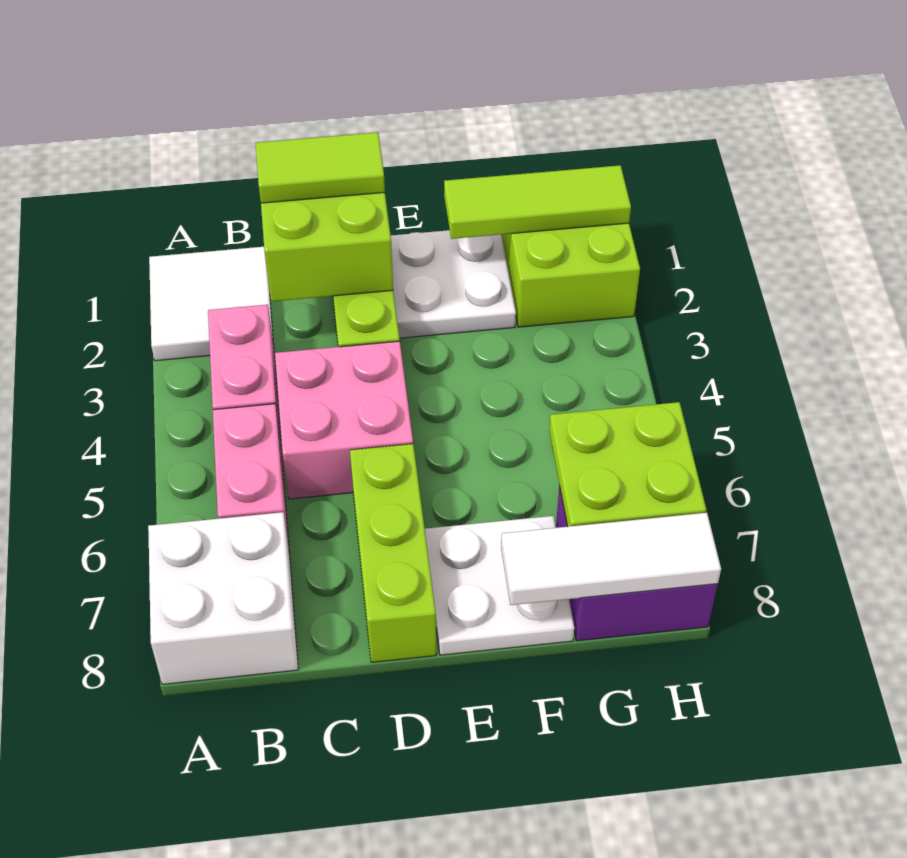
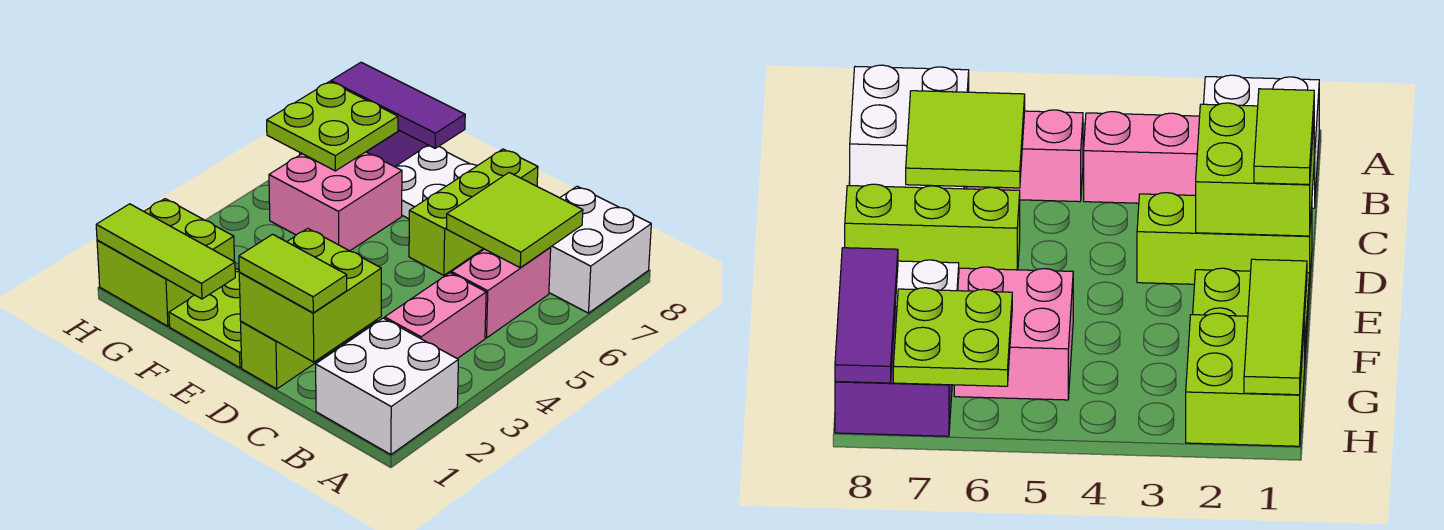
white tile A1:B2 level 1 -> white brick A1:B2 level 1
none -> lime tile B6:C7 level 2
pink brick C4:D5 level 1 -> pink brick F5:G6 level 1
white plate E1:F2 level 1 -> lime plate E1:F2 level 1
white tile F8:H8 level 2 -> purple tile F8:H8 level 2

